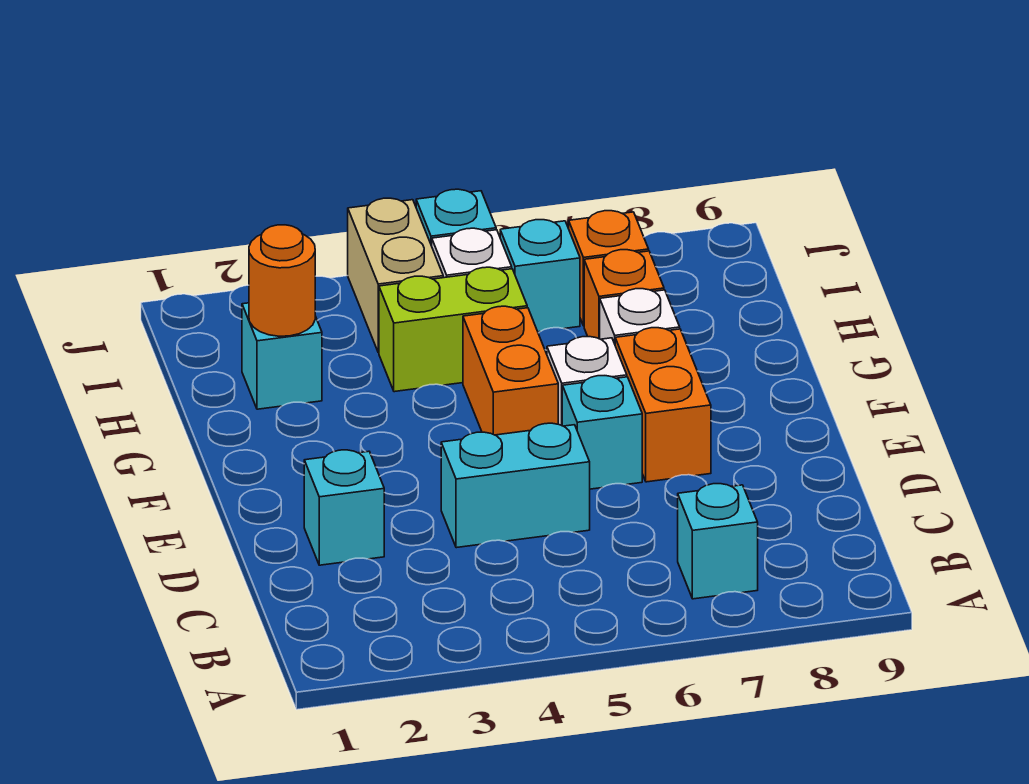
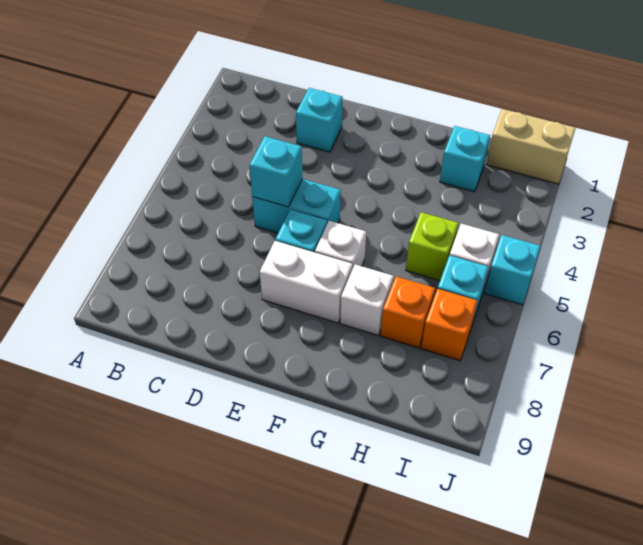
cyan brick B7 level 1 -> cyan brick D5 level 2
cyan brick D4:D5 level 1 -> cyan brick D5:E5 level 1
orange brick E7:F7 level 1 -> white brick E7:F7 level 1
orange brick F5:G5 level 1 -> none
orange round brick H2 level 2 -> none
lime brick H4:H5 level 1 -> lime brick H5 level 1
tan brick I4:J4 level 1 -> tan brick I1:J1 level 1

